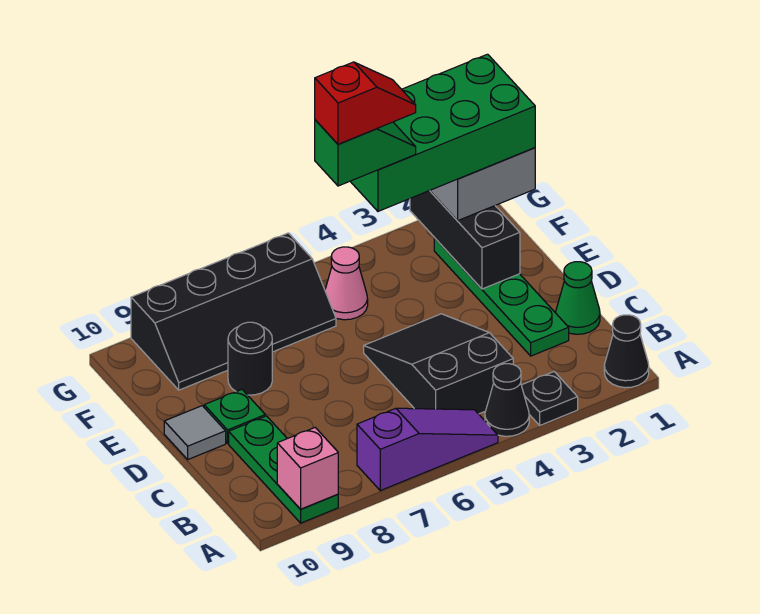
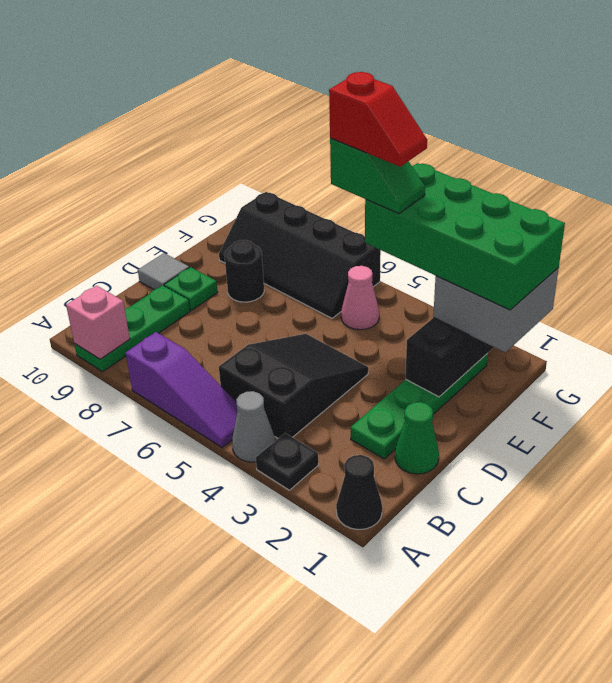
black cone A4 level 1 -> grey cone A4 level 1

